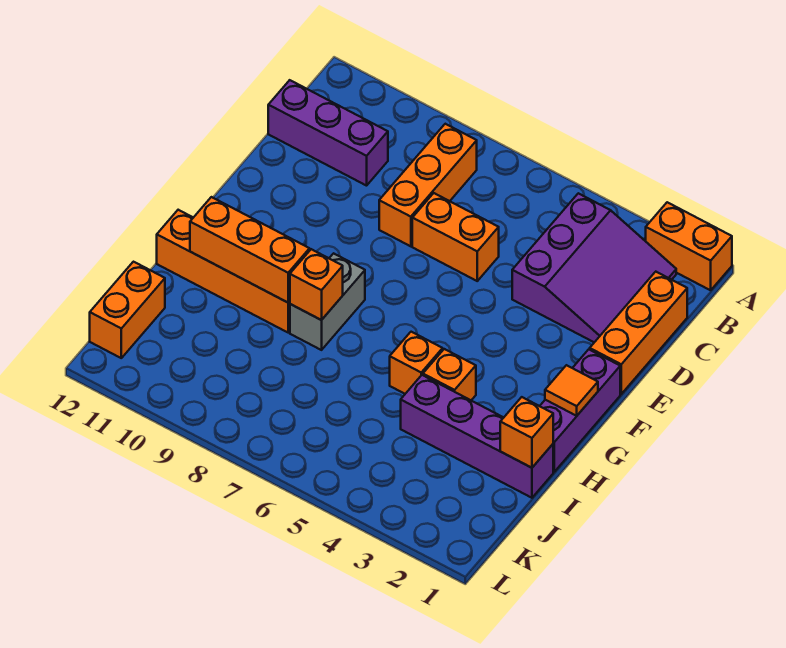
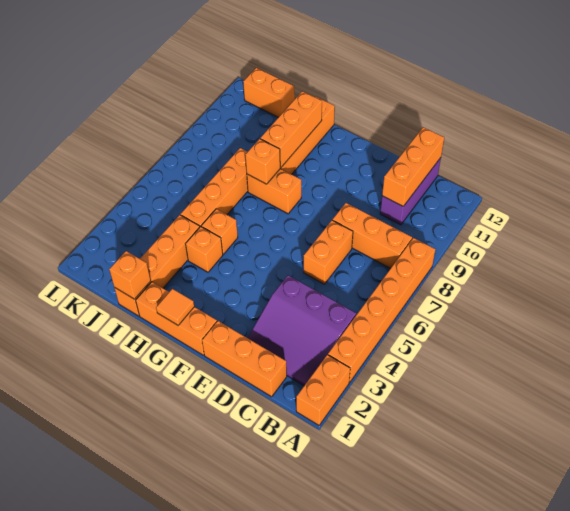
none -> orange brick A3:A8 level 1
none -> orange brick C10:C12 level 2
purple brick F1:H1 level 1 -> orange brick F1:H1 level 1
grey brick G8:H8 level 1 -> orange brick G8:H8 level 1
purple brick I1:I4 level 1 -> orange brick I1:I4 level 1
none -> orange brick I5:I8 level 1

